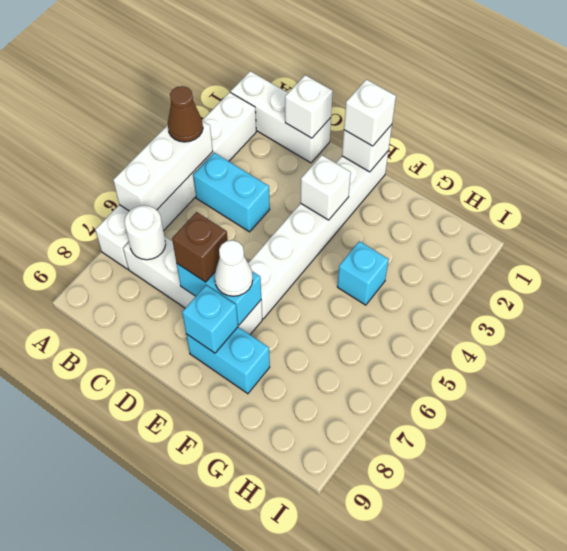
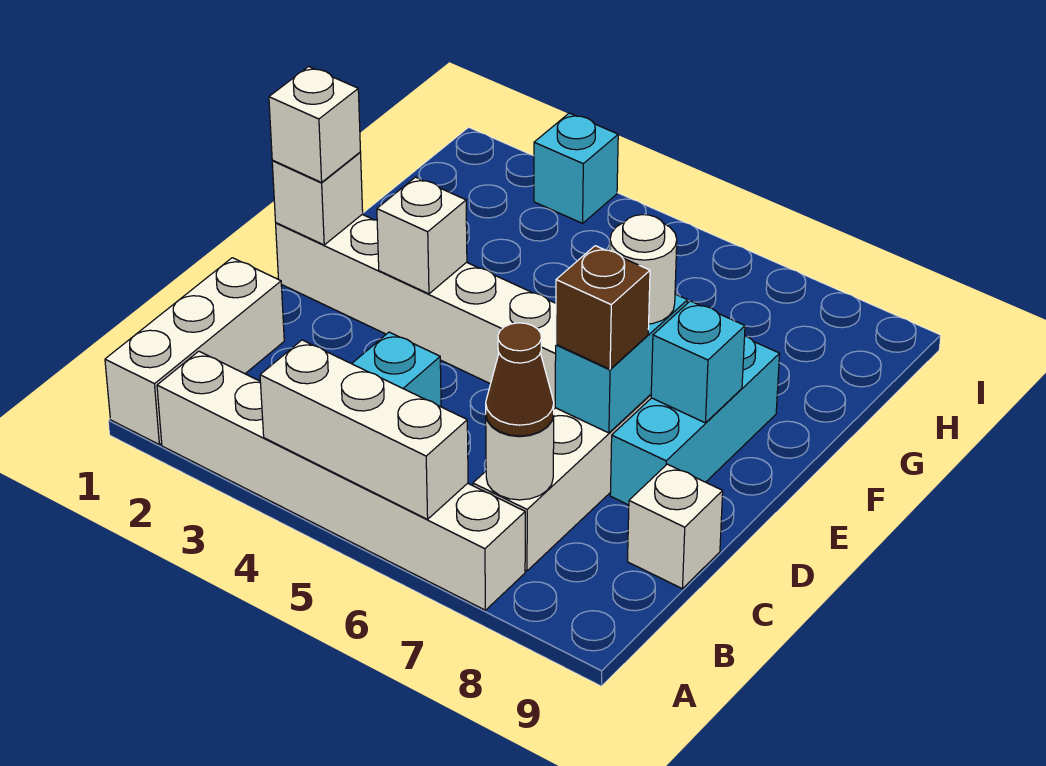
brown cone A4 level 3 -> brown cone B7 level 3
white brick C1 level 2 -> white brick C9 level 1
white cone E7 level 3 -> white round brick E7 level 3
cyan brick E8:F8 level 1 -> cyan brick D8:F8 level 1
cyan brick G4 level 1 -> cyan brick I3 level 1

